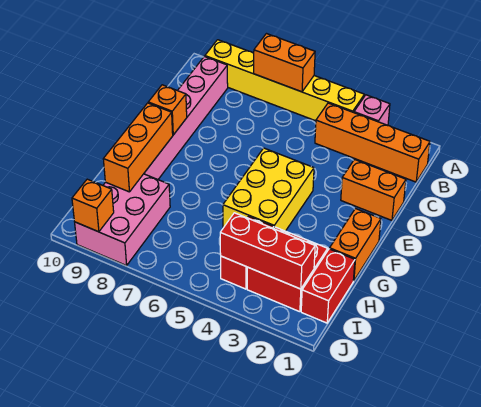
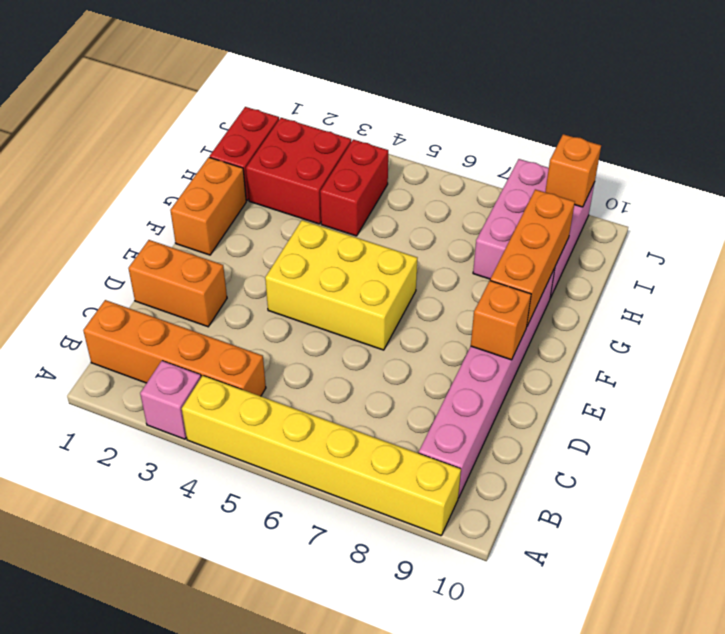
orange brick A6:A7 level 2 -> none
yellow brick E4:G5 level 1 -> yellow brick E4:F6 level 1
red brick I2:I4 level 2 -> none

